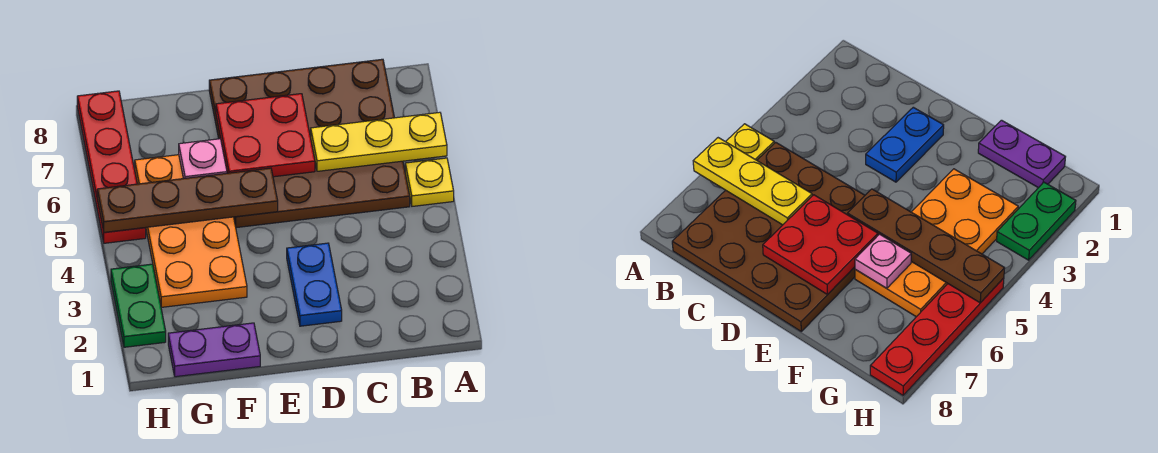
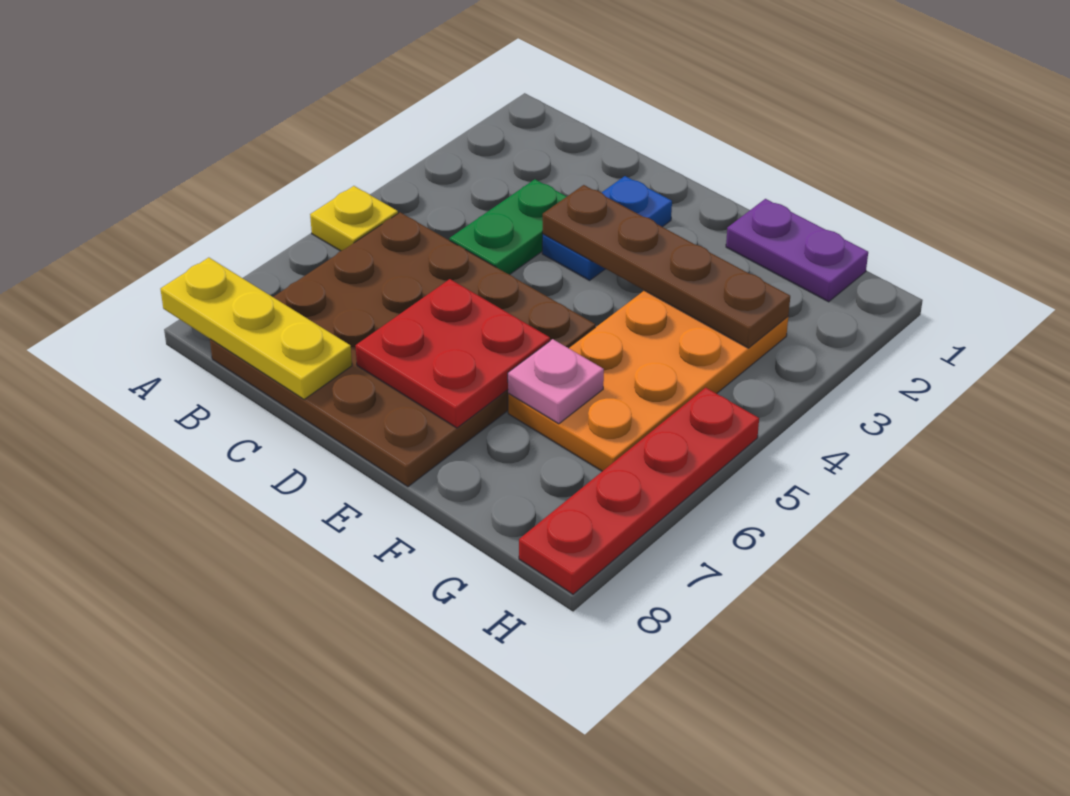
yellow plate A6:C6 level 2 -> yellow plate A8:C8 level 2
brown plate E5:H5 level 2 -> brown plate D3:G3 level 2
green plate H2:H3 level 1 -> green plate C3:C4 level 1

